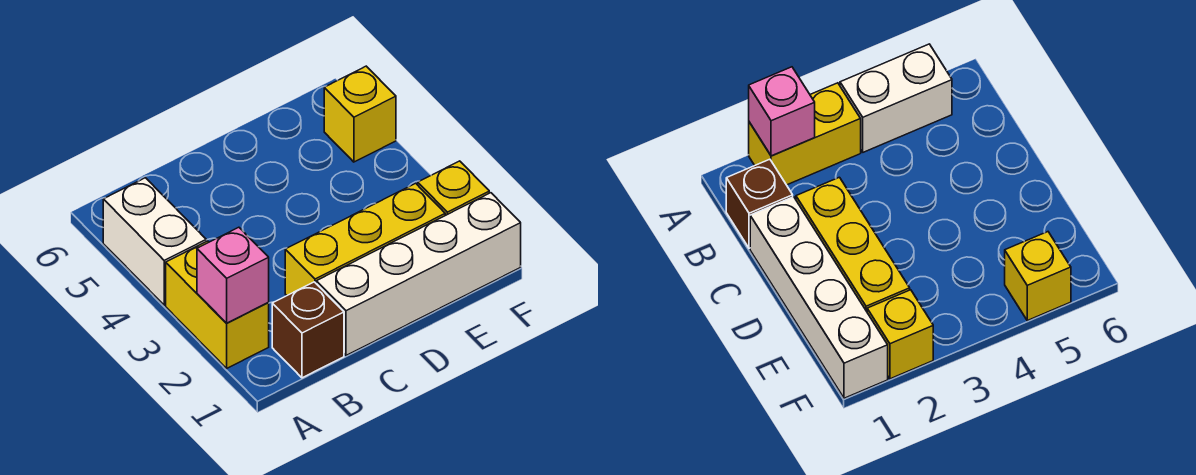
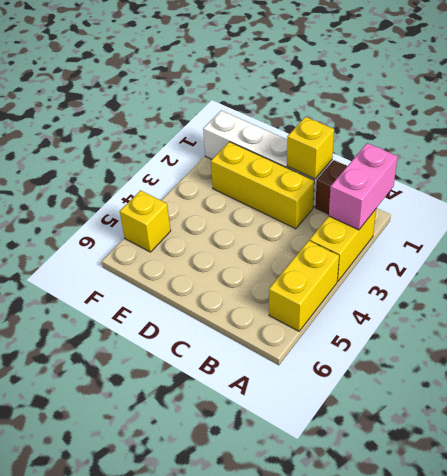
pink brick A2 level 2 -> pink brick A1:A2 level 2
white brick A4:A5 level 1 -> yellow brick A4:A5 level 1
yellow brick F2 level 1 -> yellow brick C1 level 2

